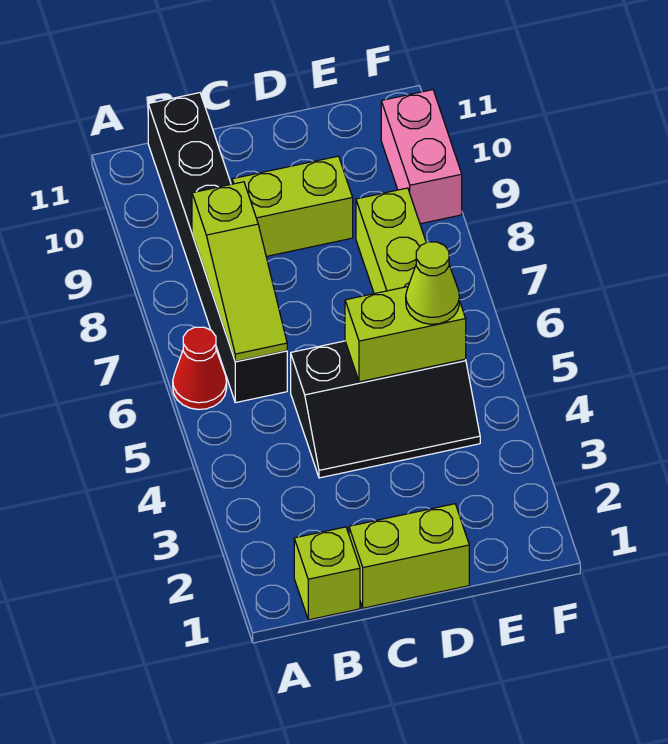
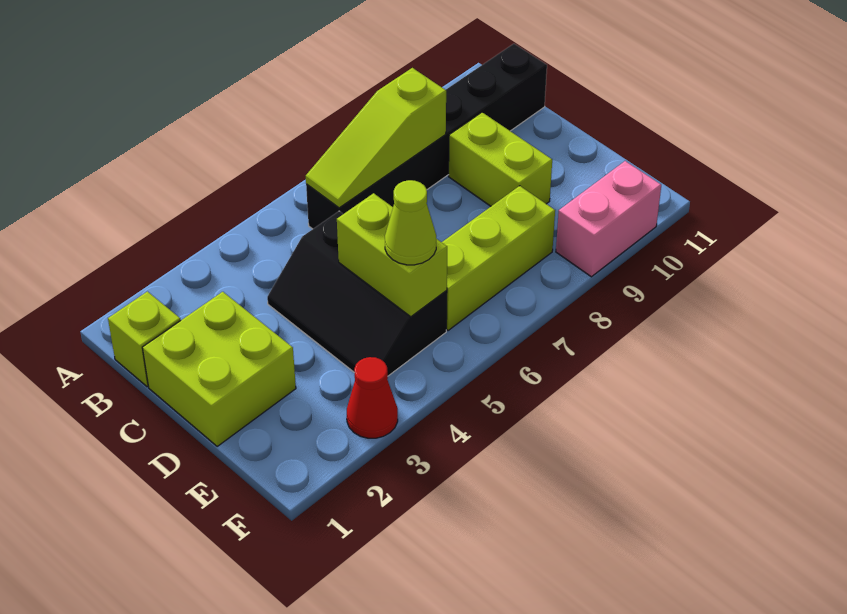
red cone A6 level 1 -> red cone F3 level 1
lime brick C1:D1 level 1 -> lime brick C1:D2 level 1

